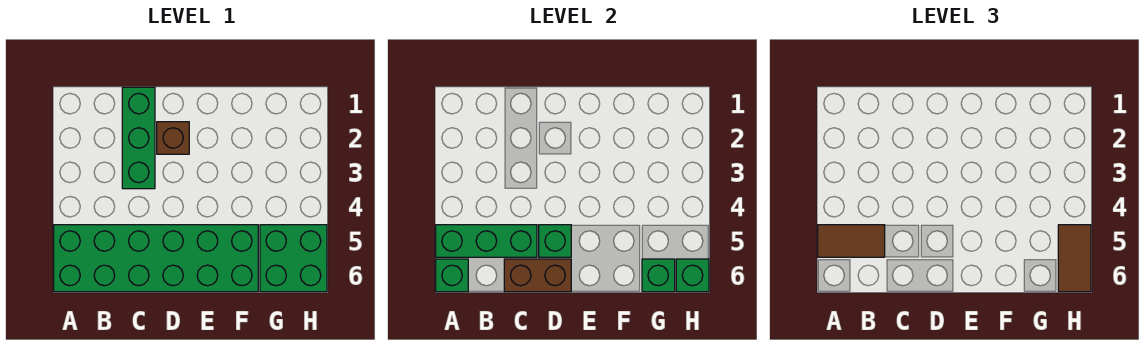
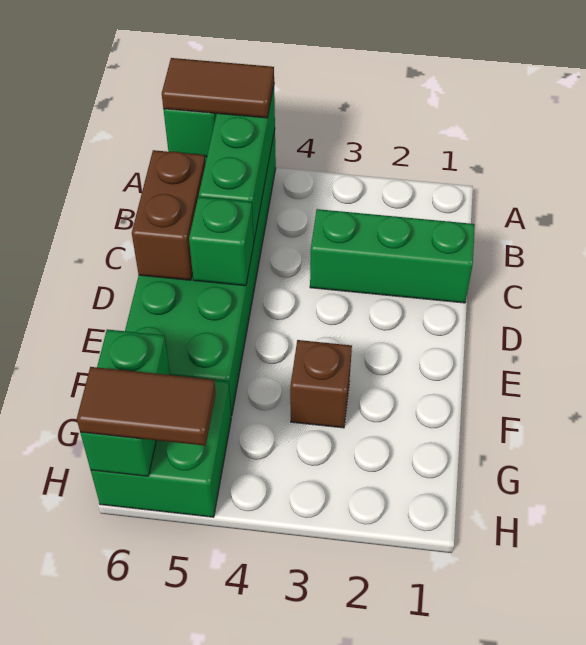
brown tile A5:B5 level 3 -> brown tile A5:A6 level 3
brown brick D2 level 1 -> brown brick F3 level 1

